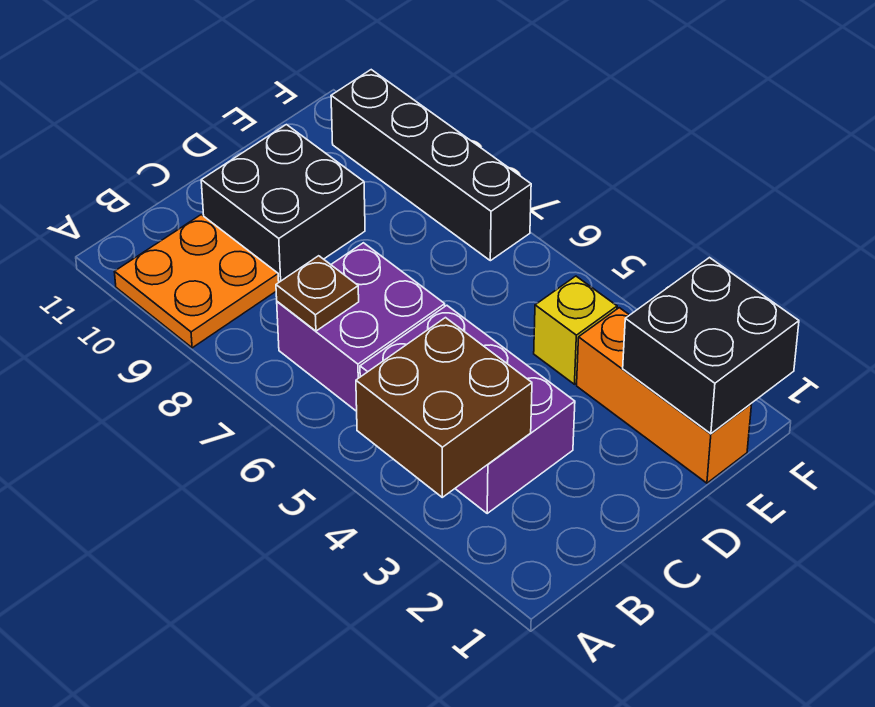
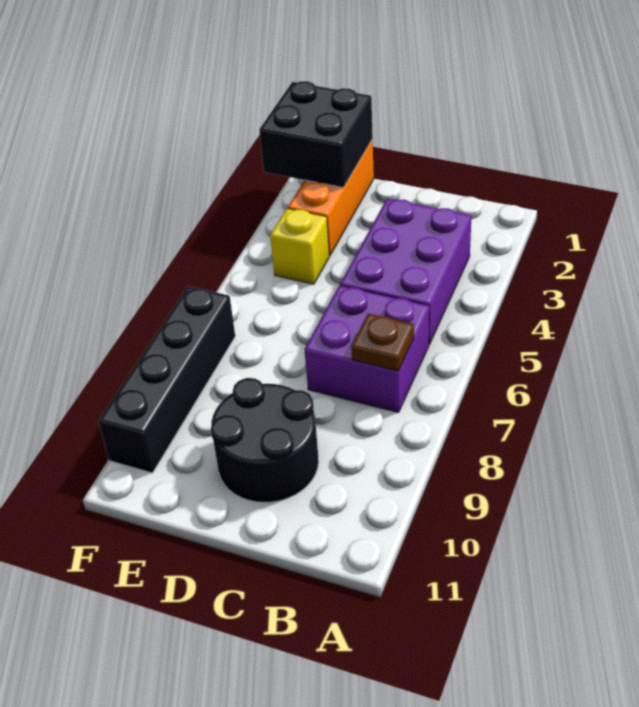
brown brick A3:B4 level 2 -> none
orange plate A9:B10 level 1 -> none
black brick C9:D10 level 1 -> black round brick C9:D10 level 1

